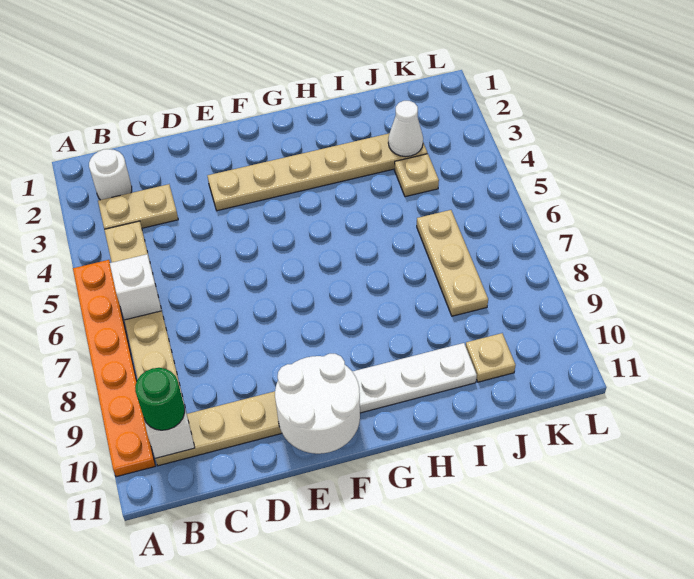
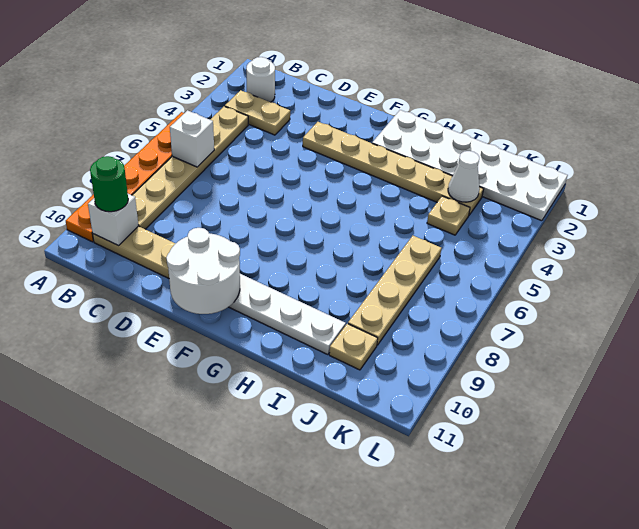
none -> white plate G1:L2 level 1
tan plate J6:J8 level 1 -> tan plate J6:J9 level 1

